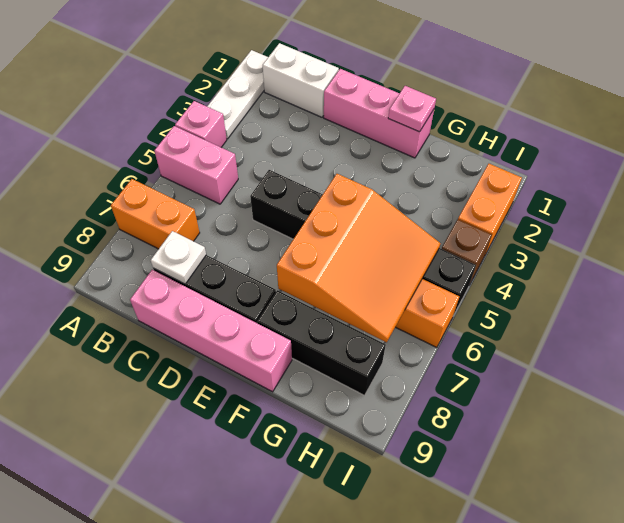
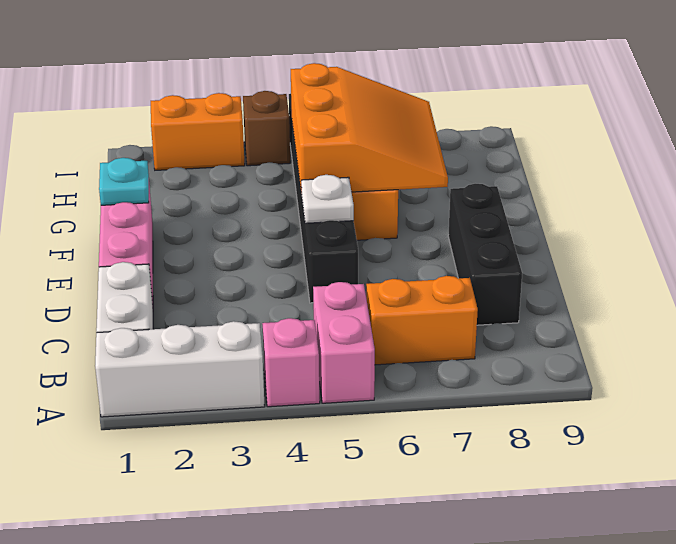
white plate A1:A3 level 1 -> white brick A1:A3 level 1
orange brick A7:B7 level 1 -> orange brick B6:B7 level 1
white plate C8 level 2 -> white plate E5 level 2
pink brick C9:F9 level 1 -> none
pink plate F1 level 2 -> cyan plate F1 level 2
orange slope F5:H7 level 2 top F -> orange slope F5:H7 level 2 top 5
black brick F8:H8 level 1 -> none

